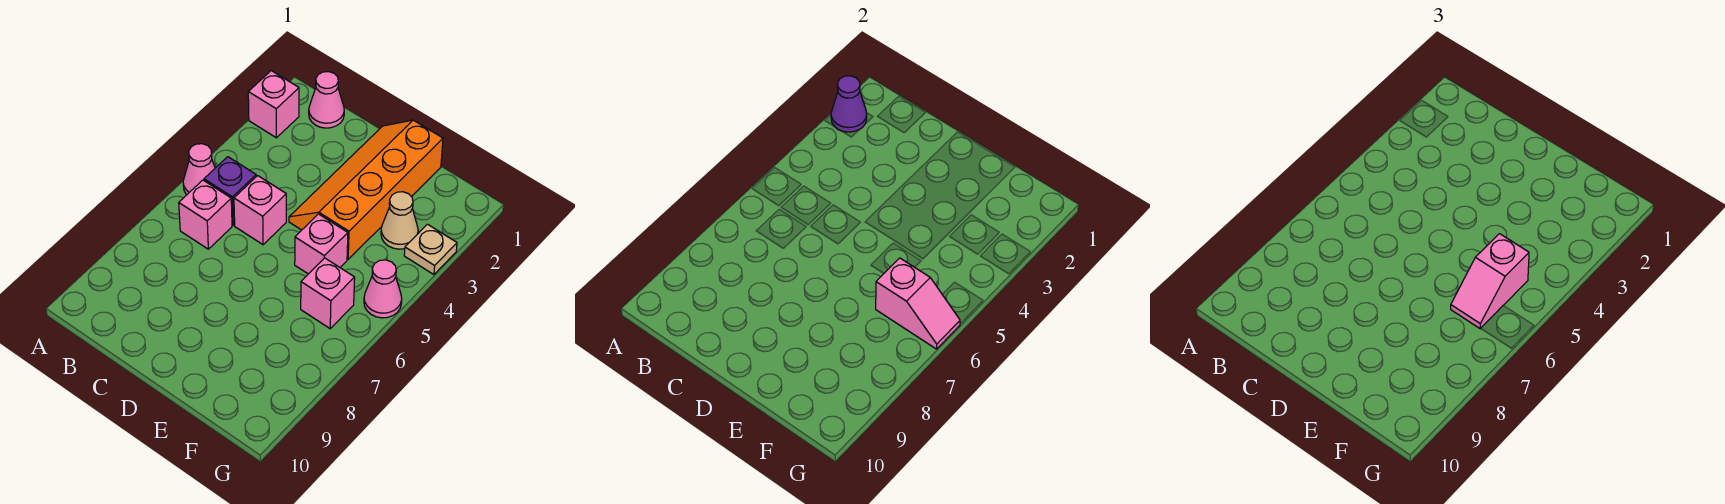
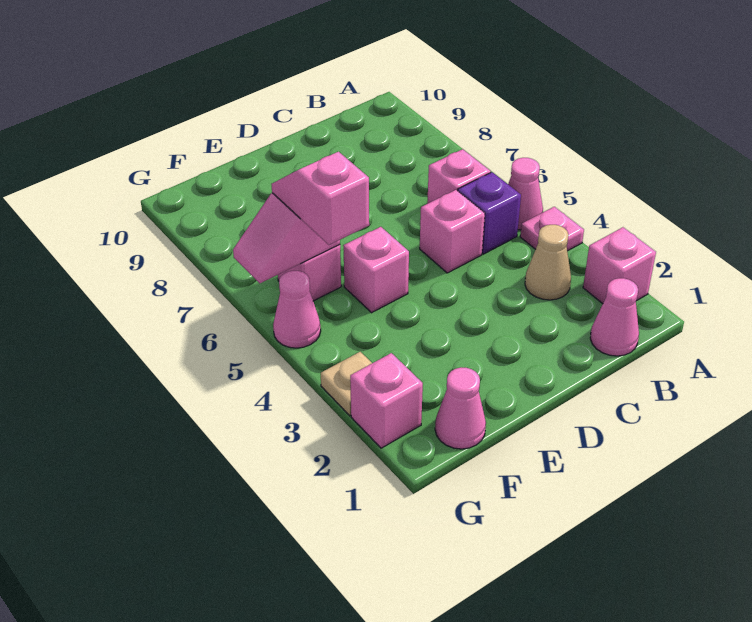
purple cone A2 level 2 -> none
none -> pink plate A4 level 1
orange slope D1:E4 level 1 top E -> none
none -> pink cone F1 level 1
tan cone F3 level 1 -> tan cone B3 level 1
none -> pink brick G2 level 1

